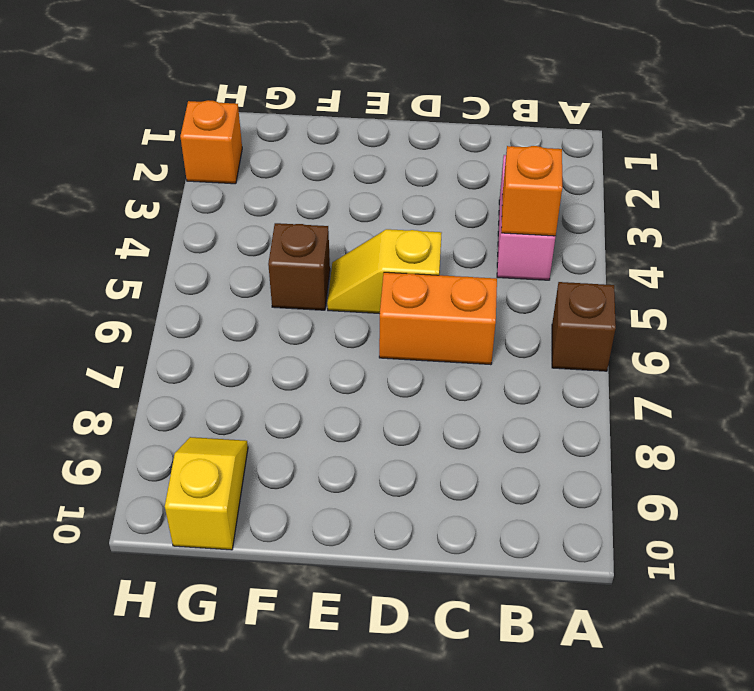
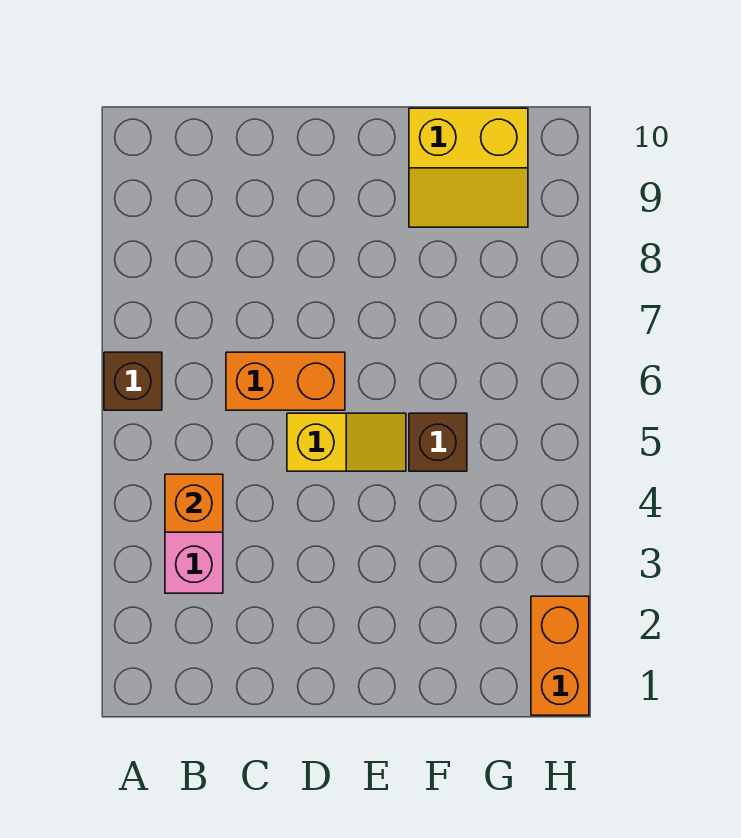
yellow slope G9:G10 level 1 top 10 -> yellow slope F9:G10 level 1 top 10
orange brick H2 level 1 -> orange brick H1:H2 level 1

